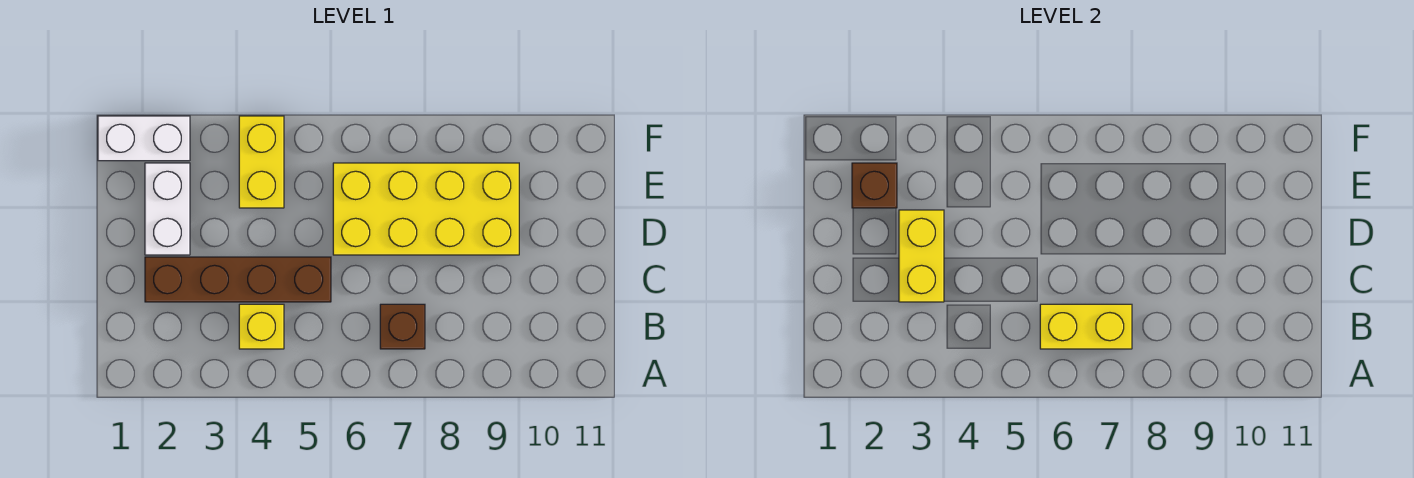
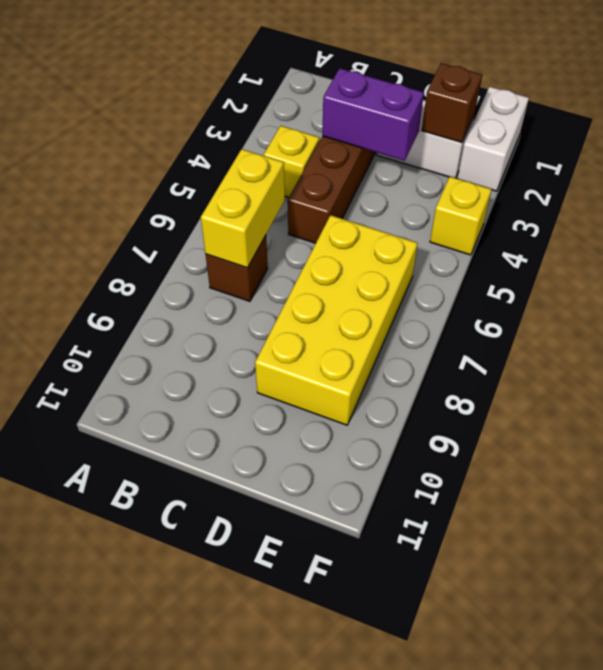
yellow brick C3:D3 level 2 -> purple brick C3:D3 level 2
yellow brick E4:F4 level 1 -> yellow brick F4 level 1

